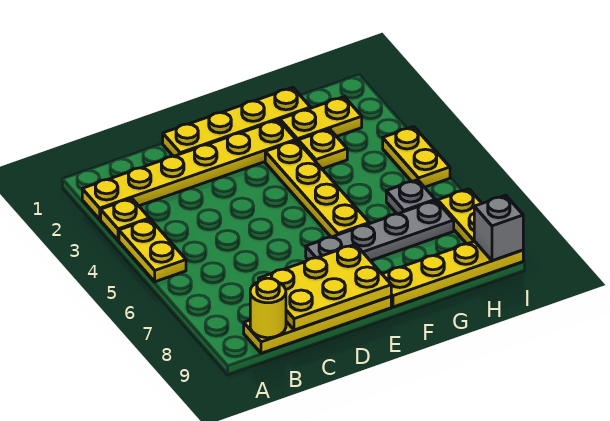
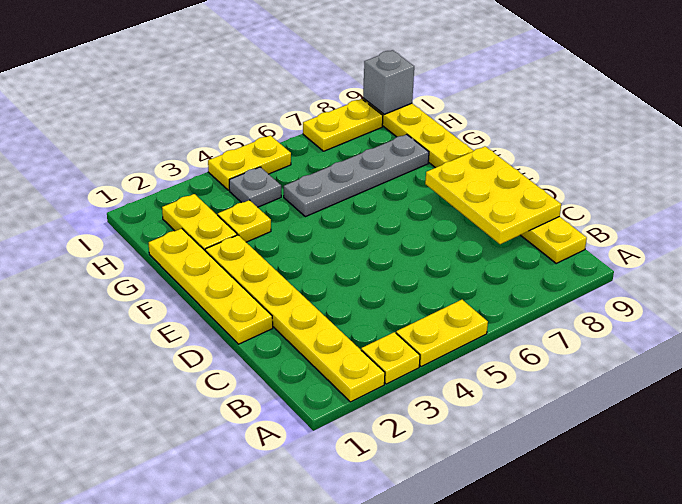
yellow round brick B9 level 2 -> none
grey plate E7:H7 level 1 -> grey plate G5:G8 level 1
yellow plate F3:F6 level 1 -> none
grey plate H6 level 1 -> grey plate H4 level 1

